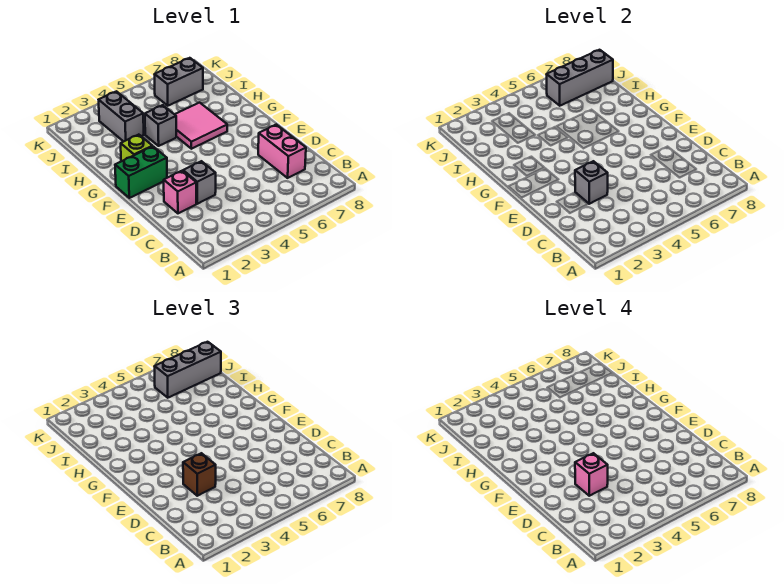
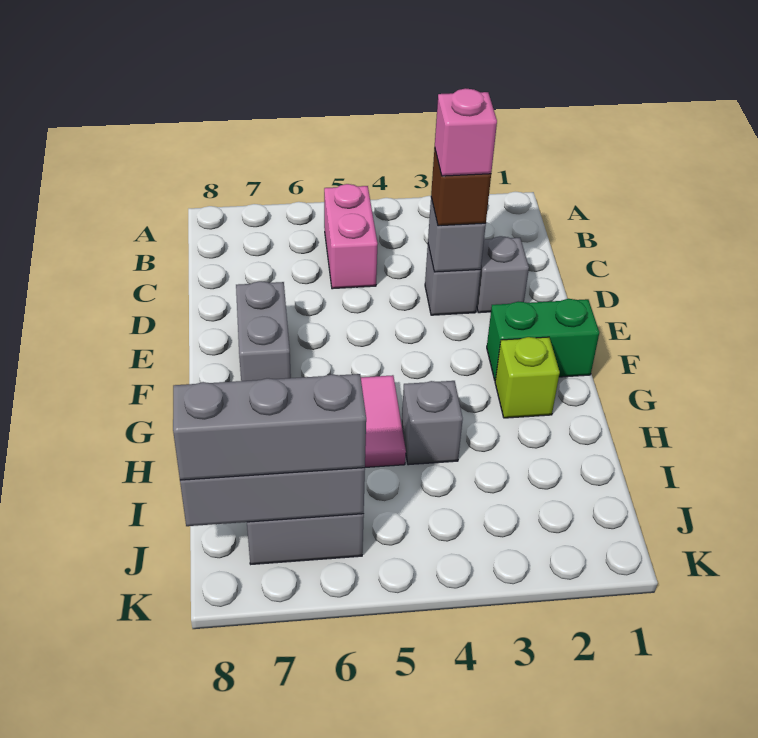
pink brick C7:D7 level 1 -> pink brick B5:C5 level 1
pink brick D2 level 1 -> grey brick D2 level 1
grey brick I3:J3 level 1 -> grey brick E7:F7 level 1

